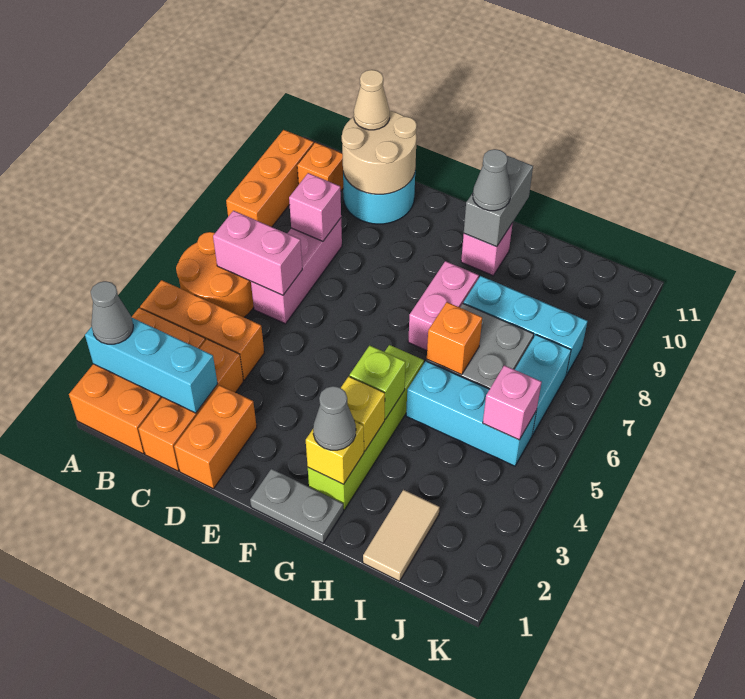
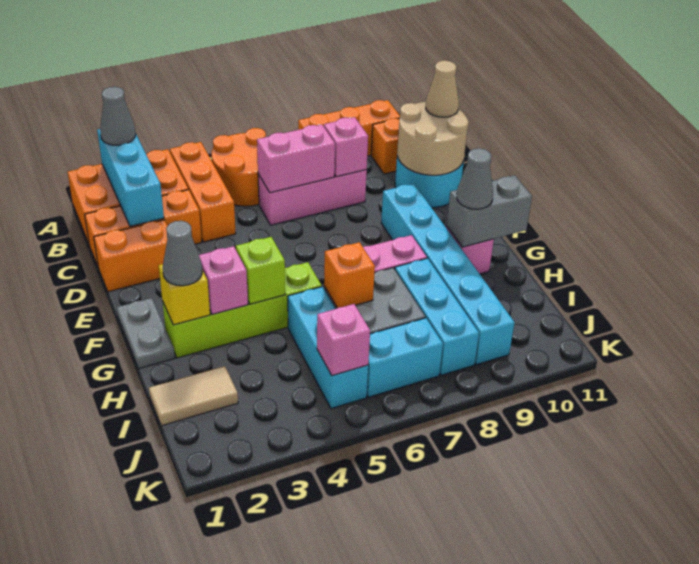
pink brick B6:C6 level 2 -> pink brick C6:C7 level 2
none -> cyan brick E9:J9 level 1
yellow brick G3 level 2 -> pink brick G3 level 2

